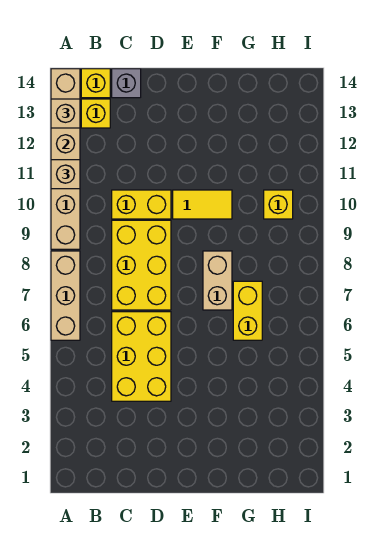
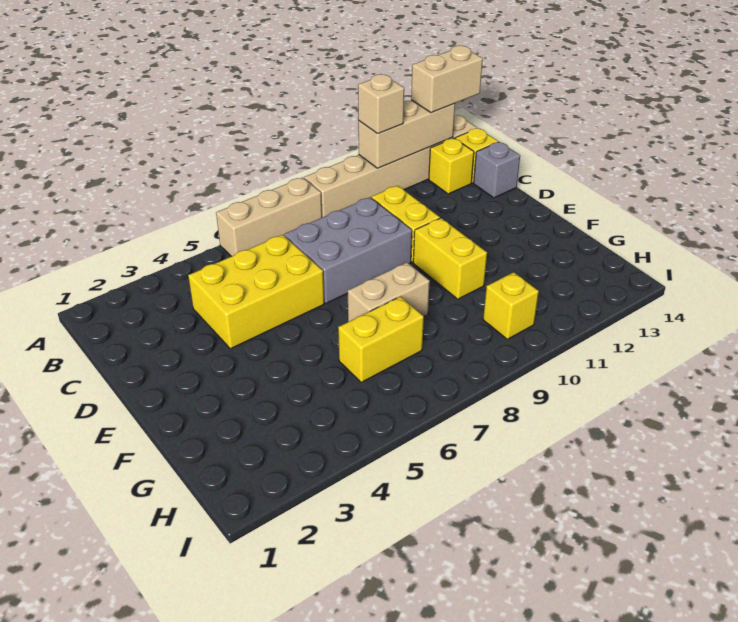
tan brick A13 level 3 -> tan brick A13:A14 level 3
yellow brick C7:D9 level 1 -> grey brick C7:D9 level 1
yellow tile E10:F10 level 1 -> yellow brick E10:F10 level 1

